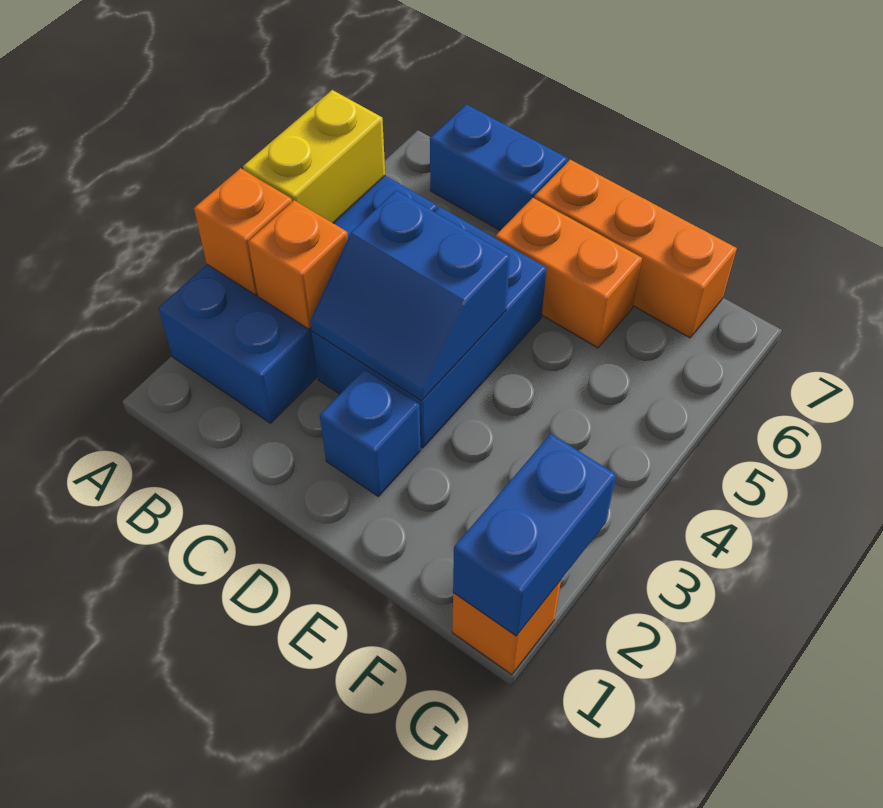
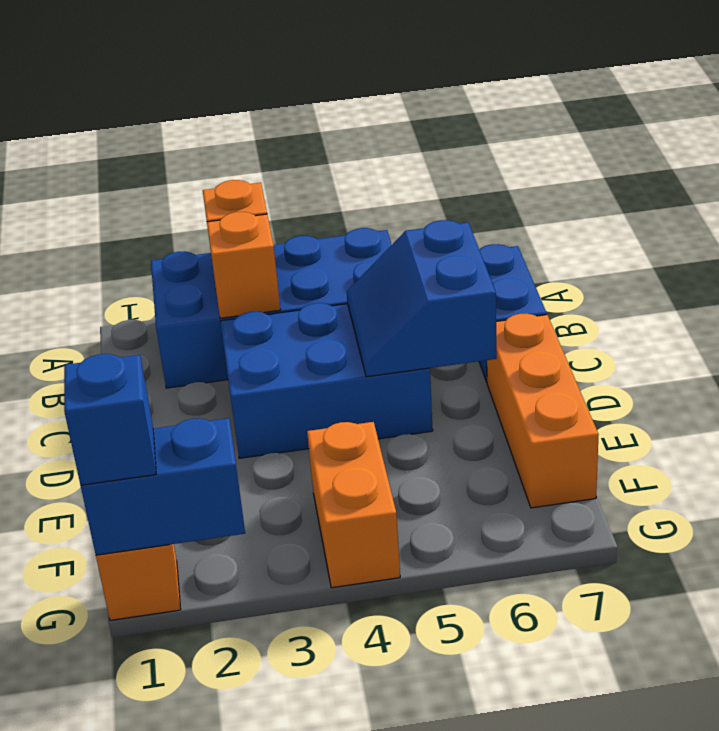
yellow brick A4:A5 level 2 -> none
blue slope C3:D4 level 2 top 4 -> blue slope C5:D6 level 2 top 6
blue brick D2 level 1 -> blue brick G1 level 3
orange brick D6:E6 level 1 -> orange brick F4:G4 level 1

